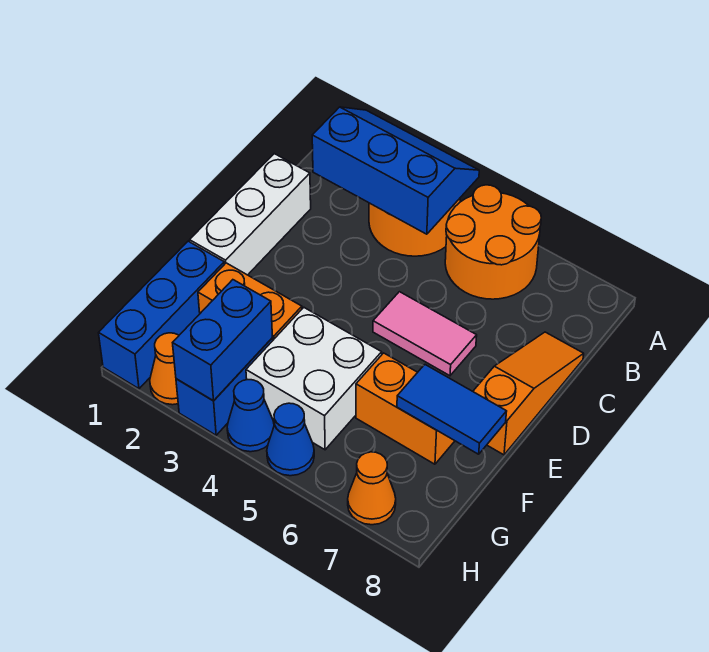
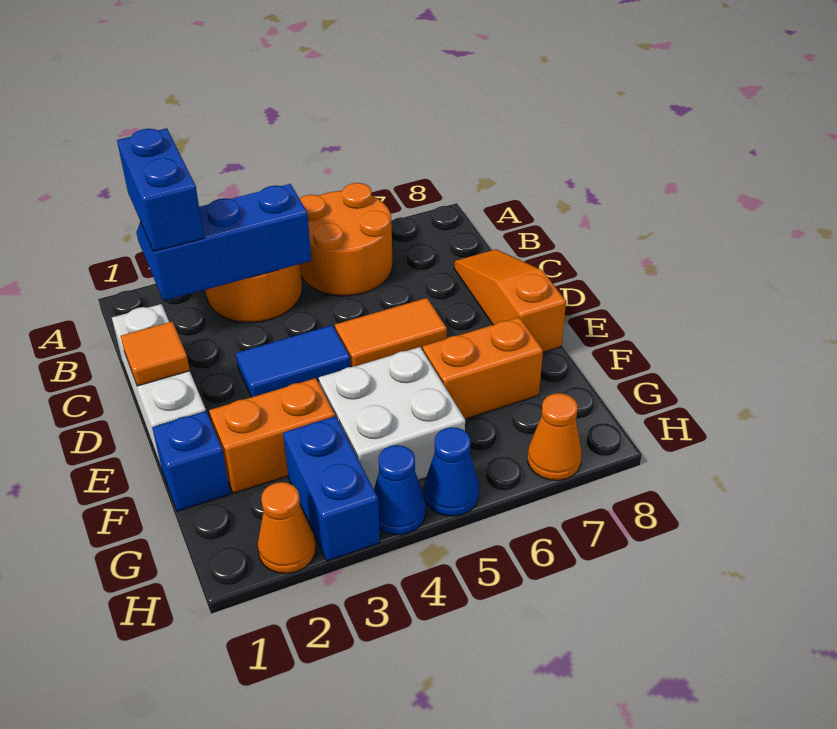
none -> orange tile D1 level 2
pink tile D5:D6 level 1 -> orange tile D5:D6 level 1
blue brick F1:H1 level 1 -> blue brick F1 level 1
blue tile F7:F8 level 2 -> blue tile D3:D4 level 1
blue brick G3:H3 level 2 -> blue brick A2:B2 level 3

